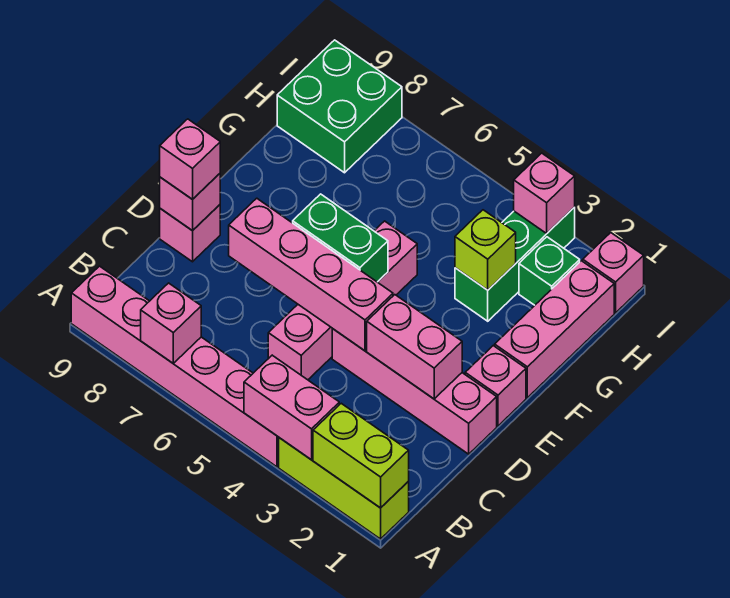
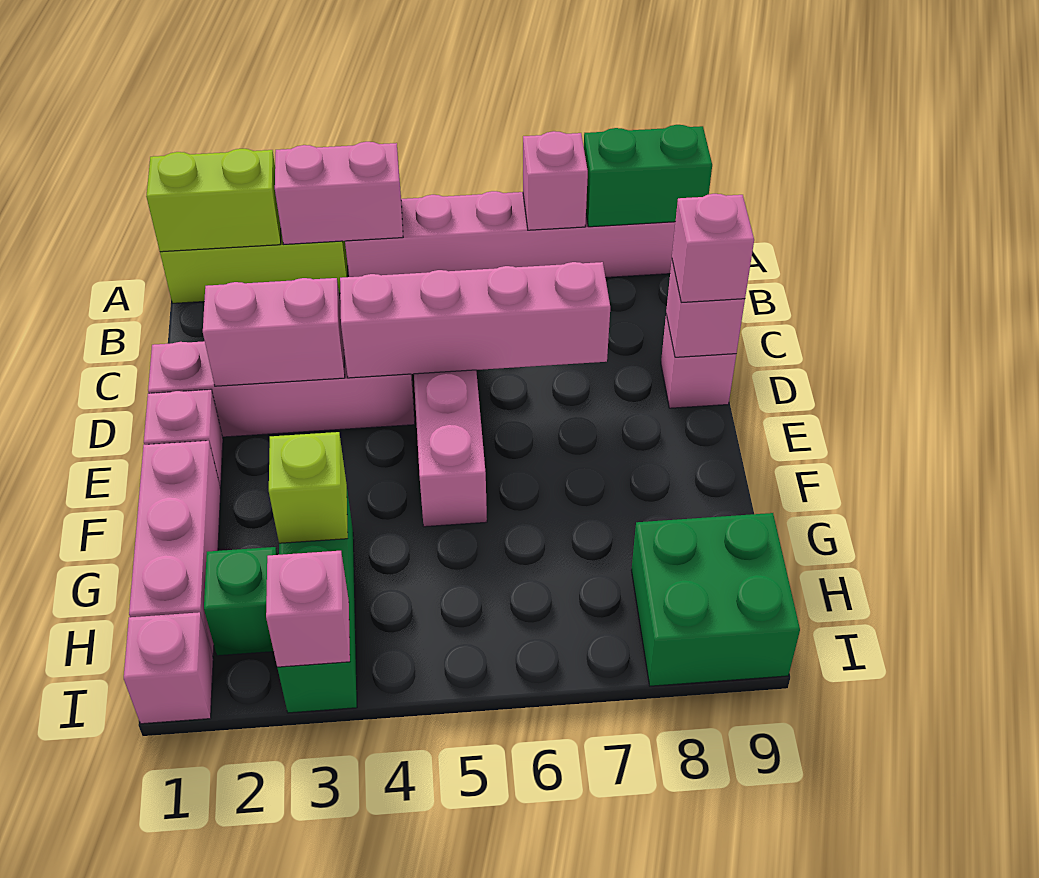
green brick E5:E6 level 2 -> green brick A8:A9 level 2

